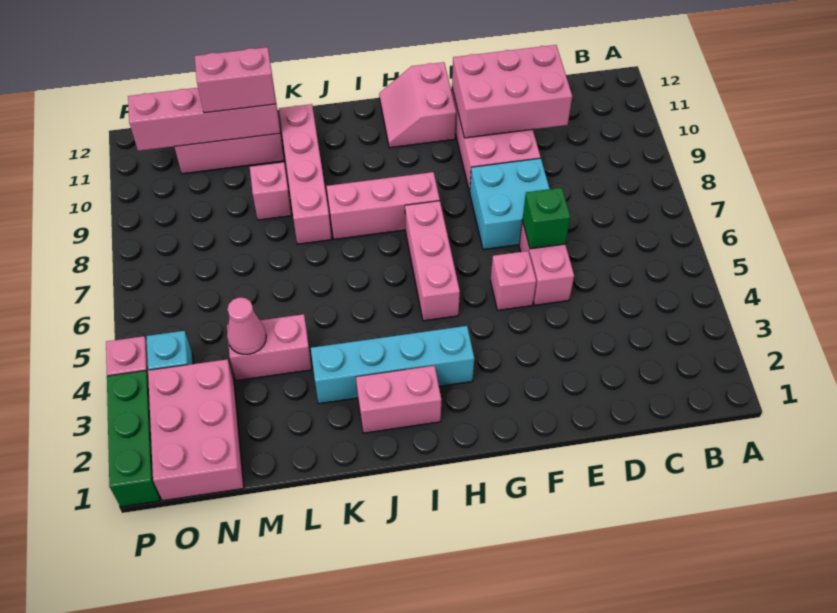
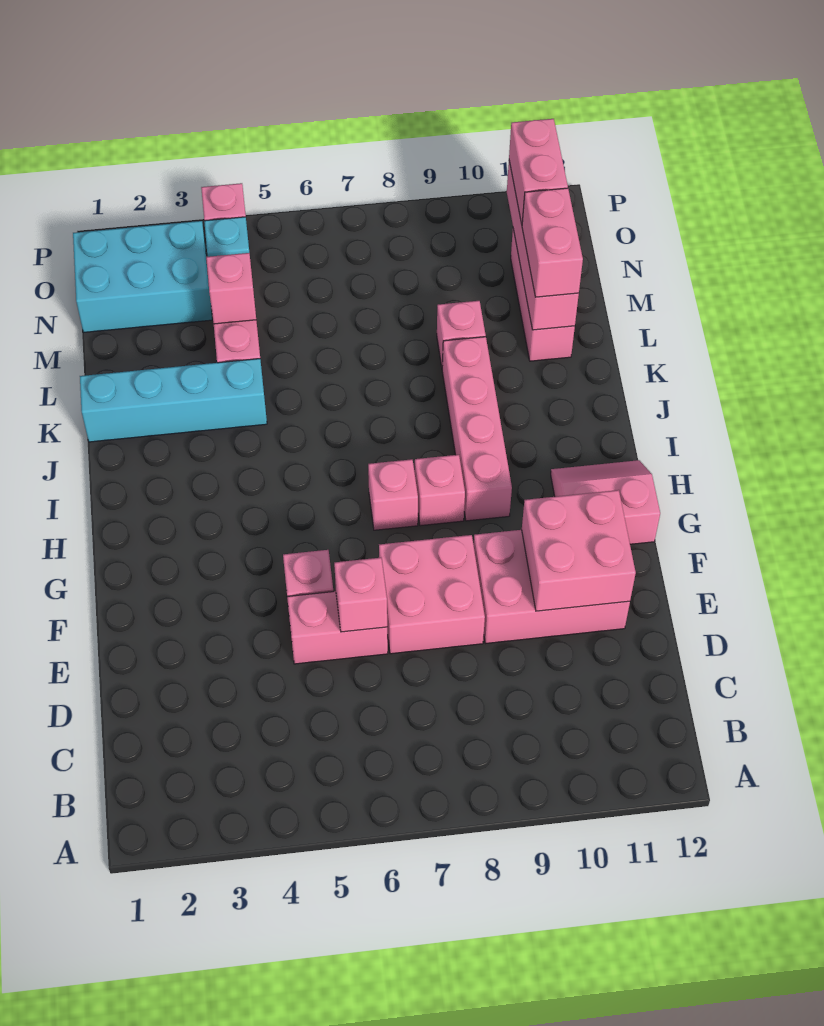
pink brick D10:F11 level 2 -> pink brick E10:F11 level 2
green brick E6 level 2 -> pink brick E6 level 2
cyan brick E7:F8 level 1 -> pink brick E7:F8 level 1
cyan brick H3:K3 level 1 -> cyan brick K1:K4 level 1
pink brick H5:H7 level 1 -> pink brick H7 level 1
pink brick H8:J8 level 1 -> pink brick H8 level 1
pink brick I2:J2 level 1 -> pink brick N11:O11 level 3
pink brick K8:K11 level 1 -> pink brick H9:K9 level 1
pink cone M4 level 2 -> pink brick M4 level 2
pink brick N1:O3 level 1 -> cyan brick N1:O3 level 1
green brick P1:P3 level 1 -> none

